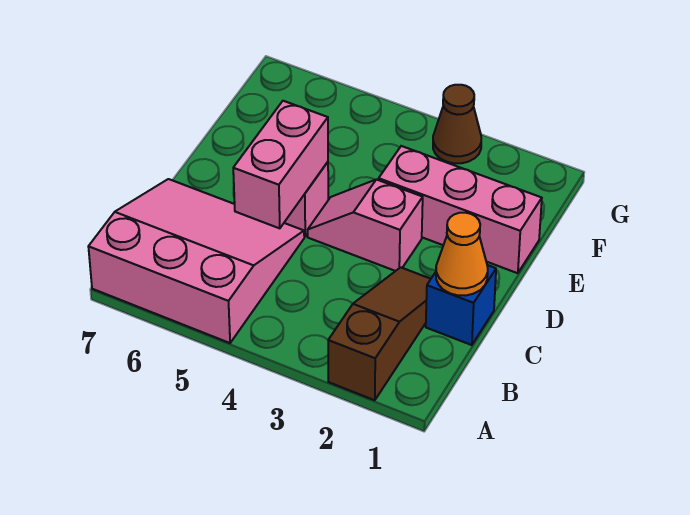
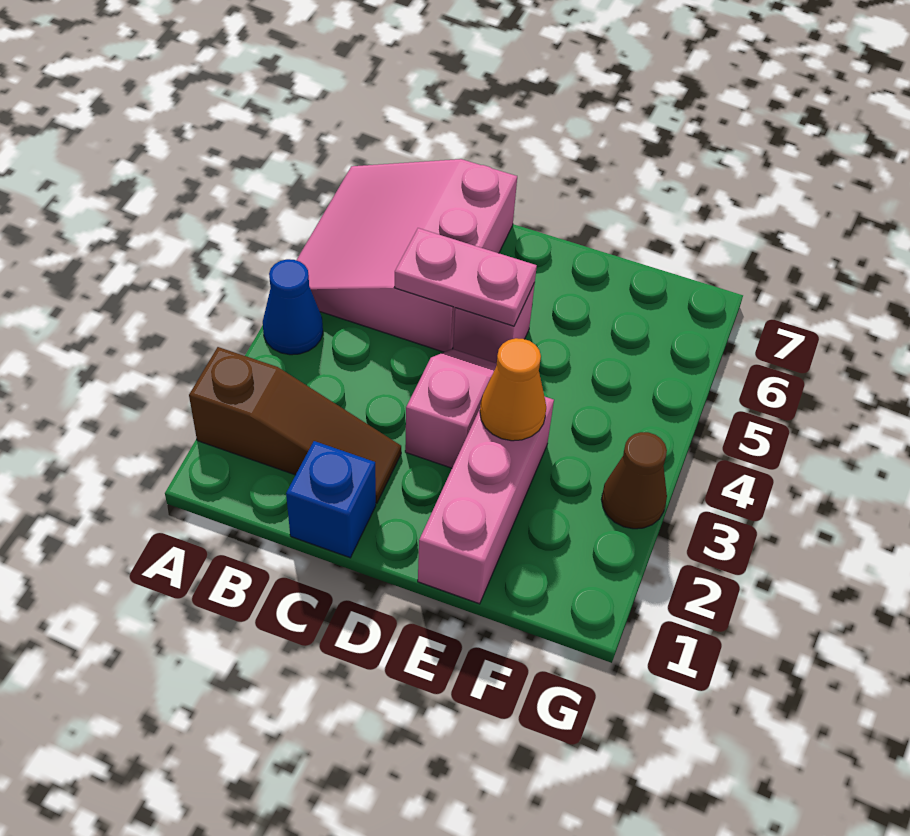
none -> blue cone A4 level 1
pink slope A5:C7 level 1 top A -> pink slope A5:C7 level 1 top C
orange cone C1 level 2 -> orange cone E3 level 2
pink brick C5:D5 level 2 -> pink plate C5:D5 level 2

